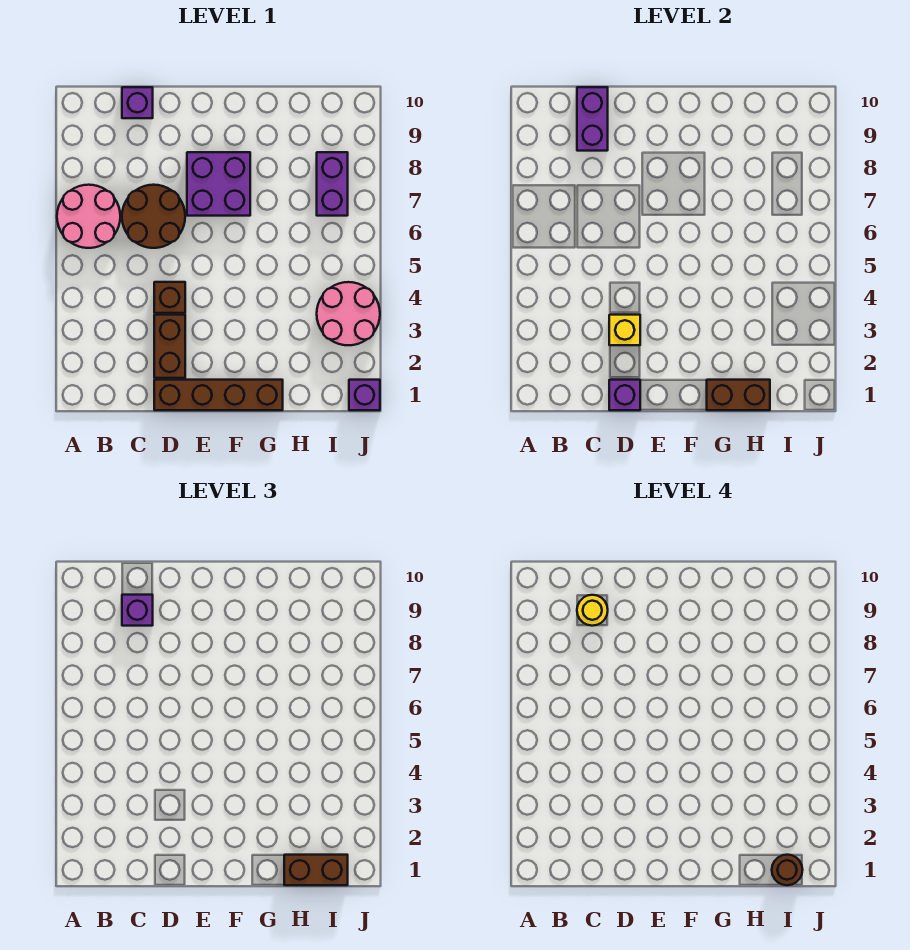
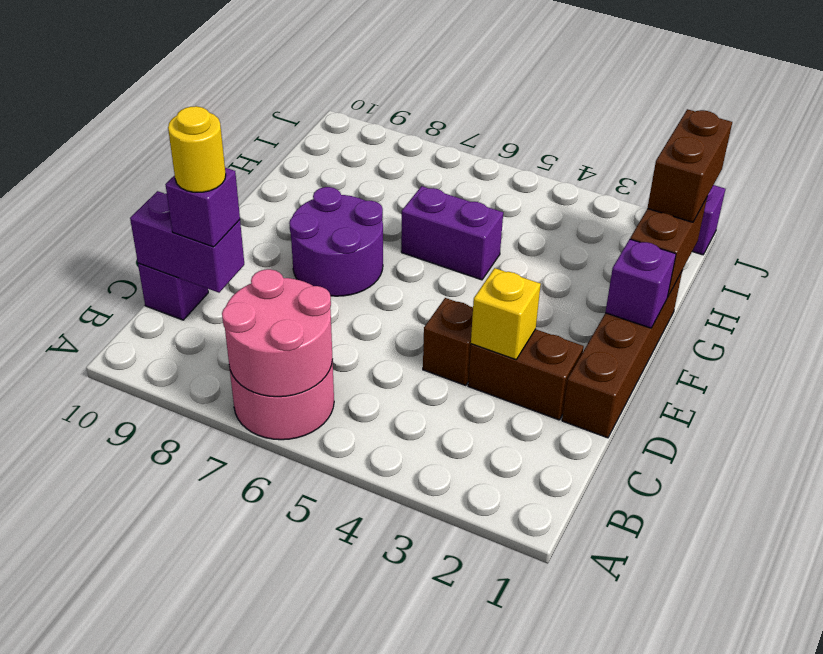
brown round brick C6:D7 level 1 -> none
purple brick D1 level 2 -> purple brick F1 level 2
purple brick E7:F8 level 1 -> purple round brick E7:F8 level 1
brown round brick I1 level 4 -> none
pink round brick I3:J4 level 1 -> pink round brick A6:B7 level 2
purple brick I7:I8 level 1 -> purple brick G5:G6 level 1

